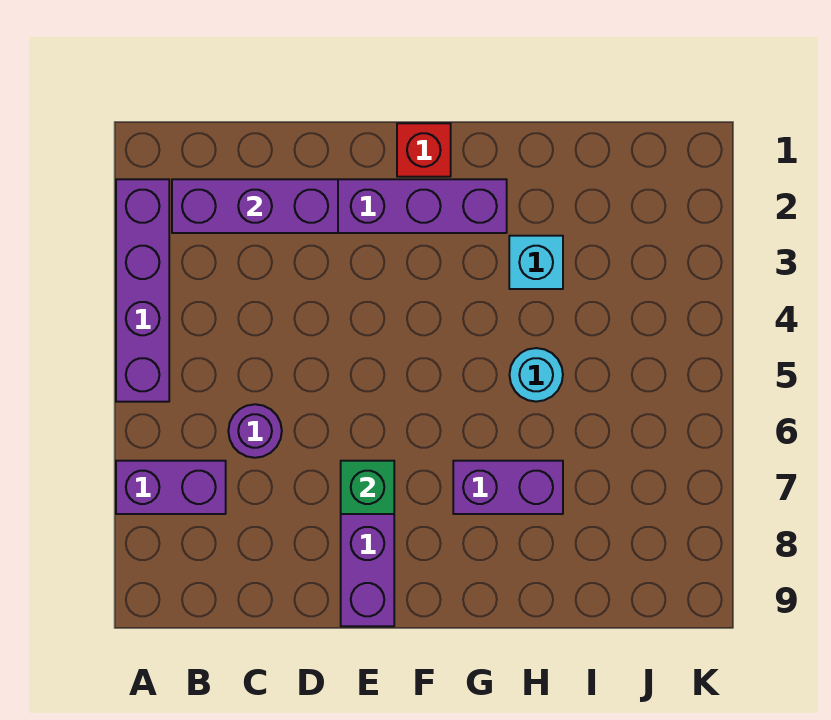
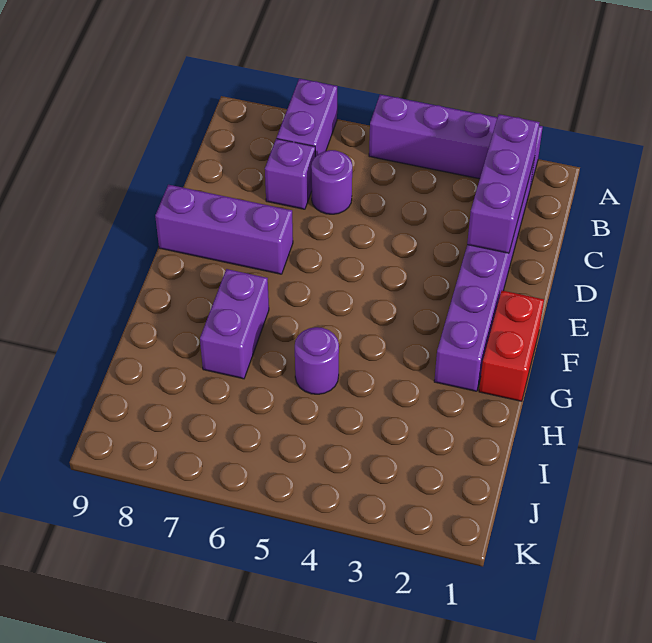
none -> purple brick C7 level 1
green brick E7 level 2 -> none
red brick F1 level 1 -> red brick F1:G1 level 1
cyan brick H3 level 1 -> none
cyan round brick H5 level 1 -> purple round brick H5 level 1

